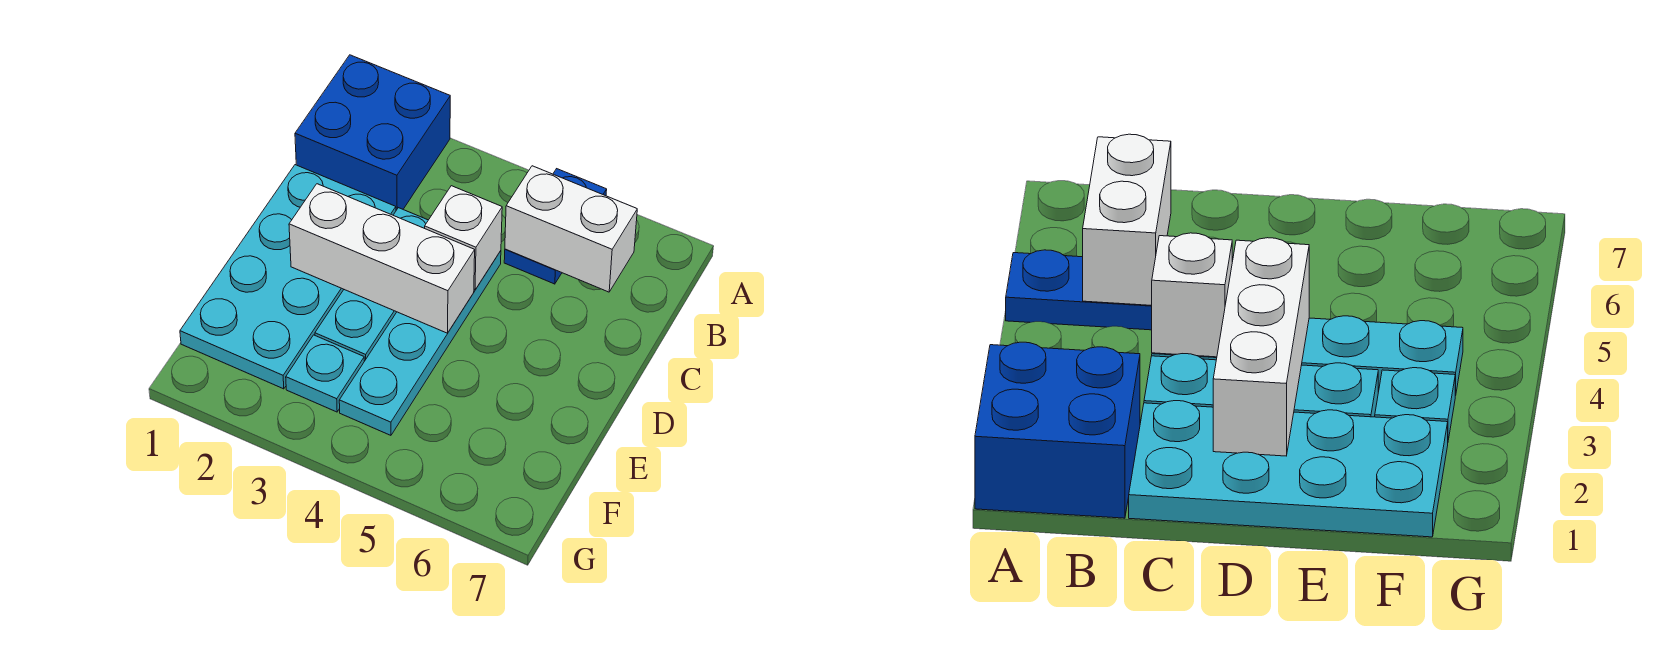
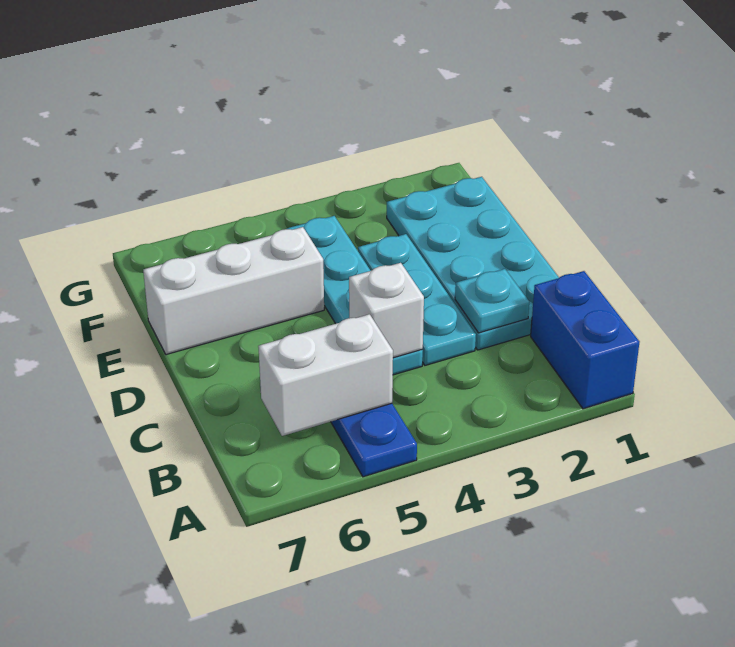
blue brick A1:B2 level 1 -> blue brick A1:B1 level 1
white brick D2:D4 level 2 -> white brick E5:E7 level 1
cyan plate F3 level 1 -> cyan plate C2 level 2

